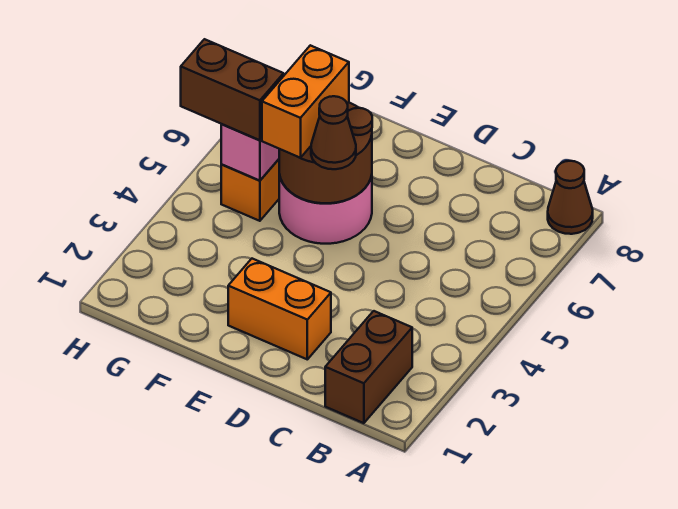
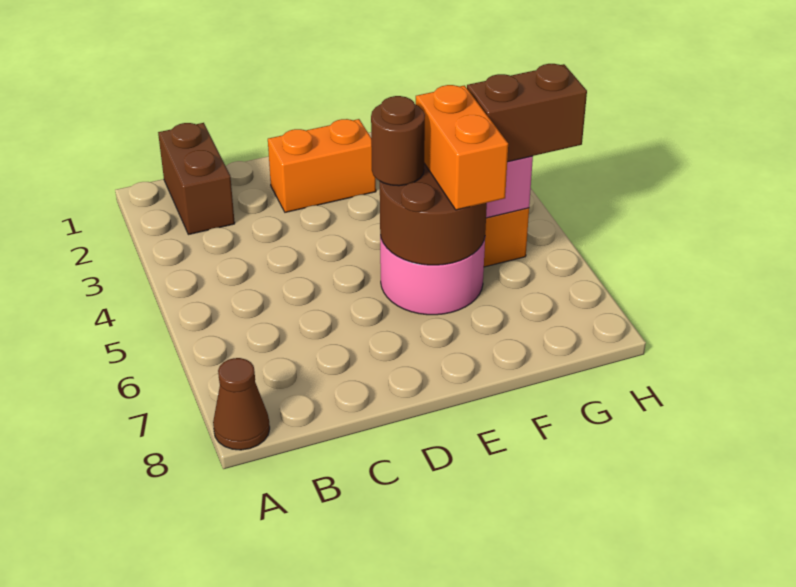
brown cone E5 level 3 -> brown round brick E5 level 3

